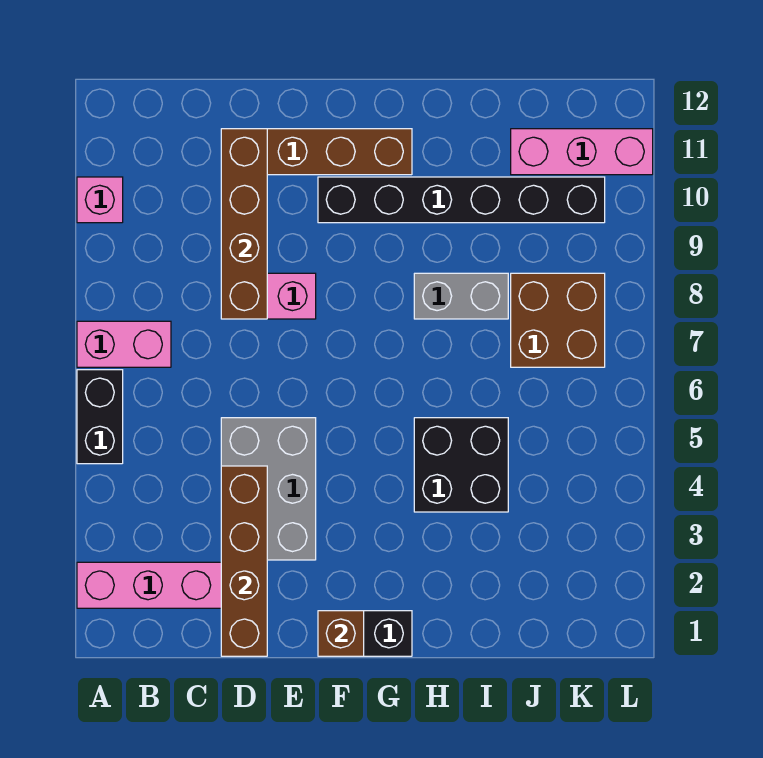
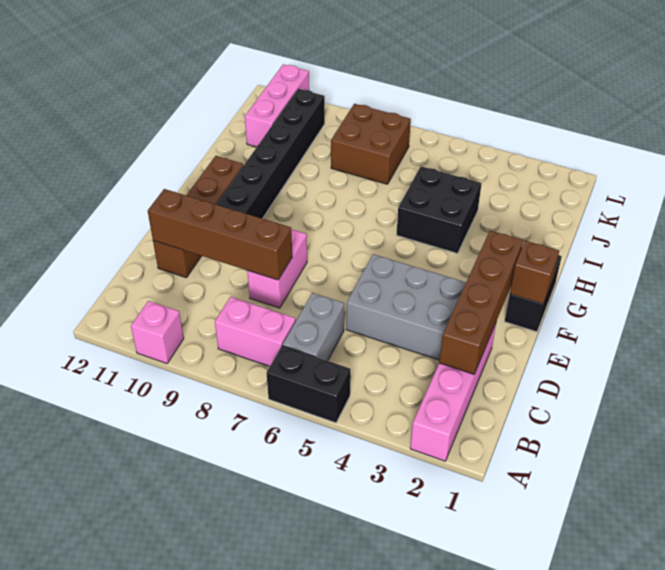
pink brick A7:B7 level 1 -> pink brick B7:B8 level 1
brown brick D1:D4 level 2 -> brown brick C2:F2 level 2
grey brick H8:I8 level 1 -> grey brick B6:C6 level 1

